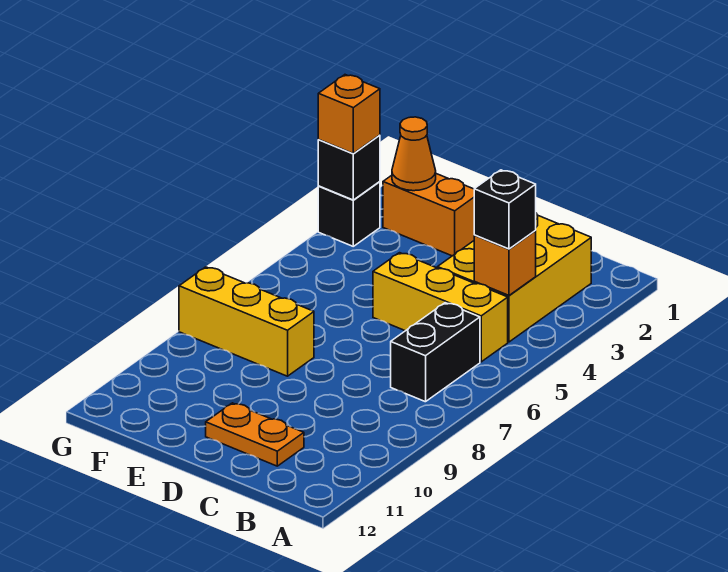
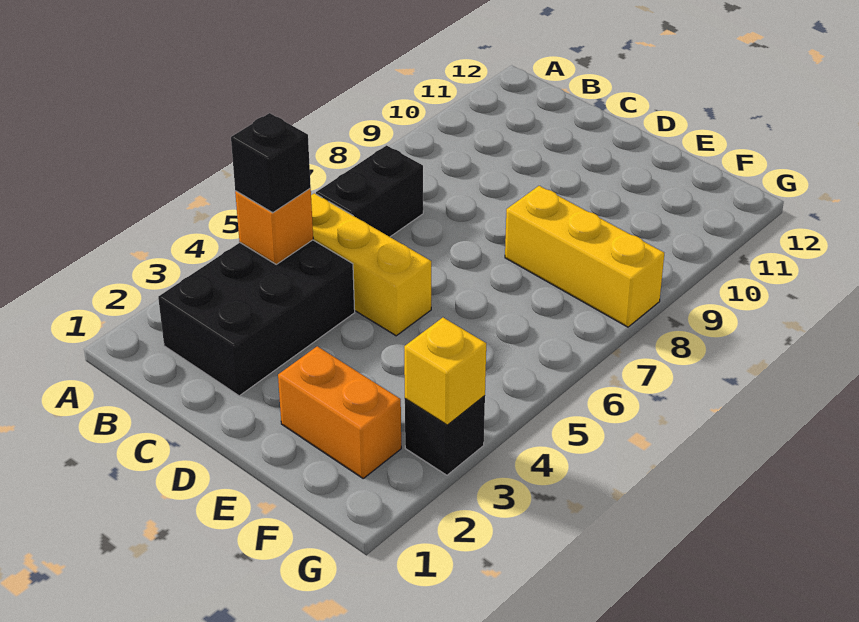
yellow brick B2:C4 level 1 -> black brick B2:C4 level 1
orange plate C11:D11 level 1 -> none
orange cone F2 level 2 -> none
black brick G3 level 2 -> yellow brick G3 level 2
orange brick G3 level 3 -> none

